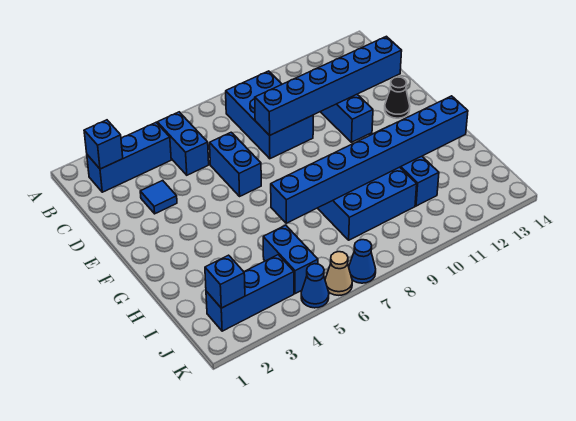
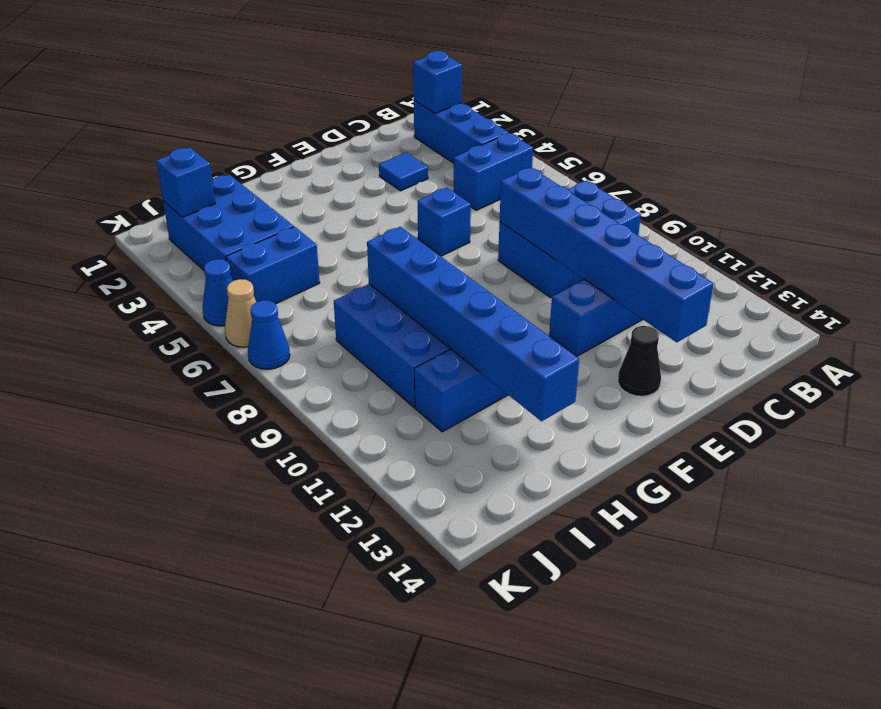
blue brick D6:E6 level 1 -> blue brick E6 level 1
blue brick H6:H13 level 2 -> blue brick H8:H13 level 2
blue brick J2:J4 level 1 -> blue brick I2:J4 level 1

